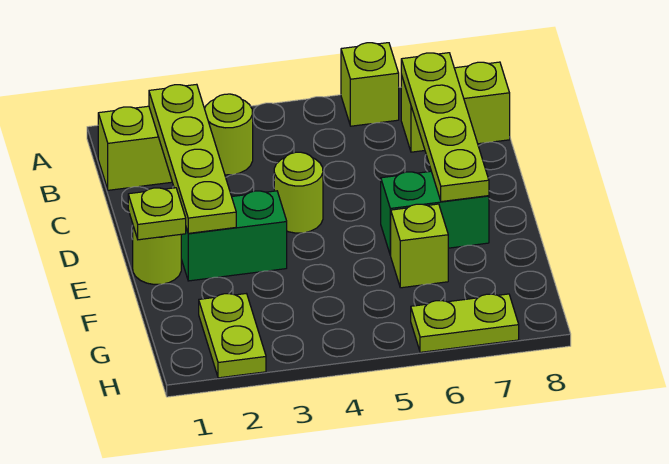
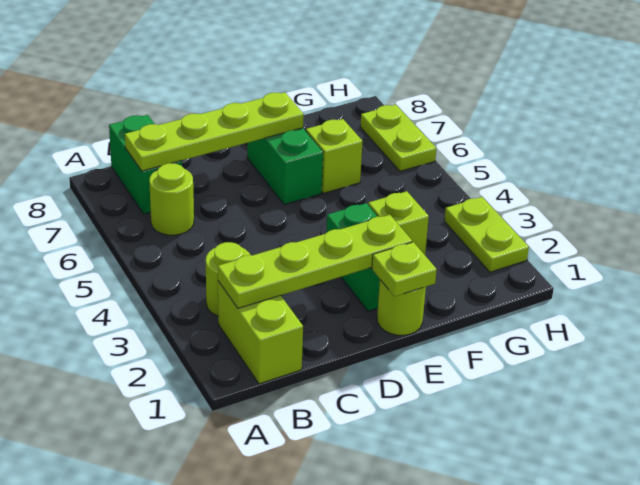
lime brick A6 level 1 -> lime brick F3 level 1
lime brick B7:B8 level 1 -> green brick B7:B8 level 1
lime round brick D4 level 1 -> lime round brick B6 level 1
lime plate G2:H2 level 1 -> lime plate H2:H3 level 1

